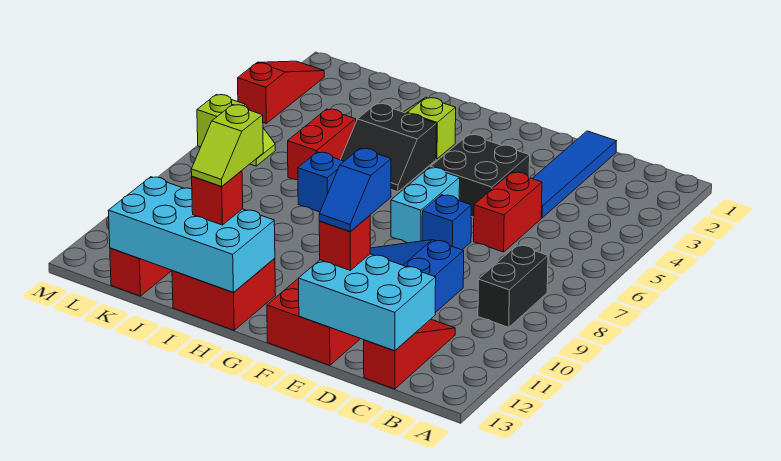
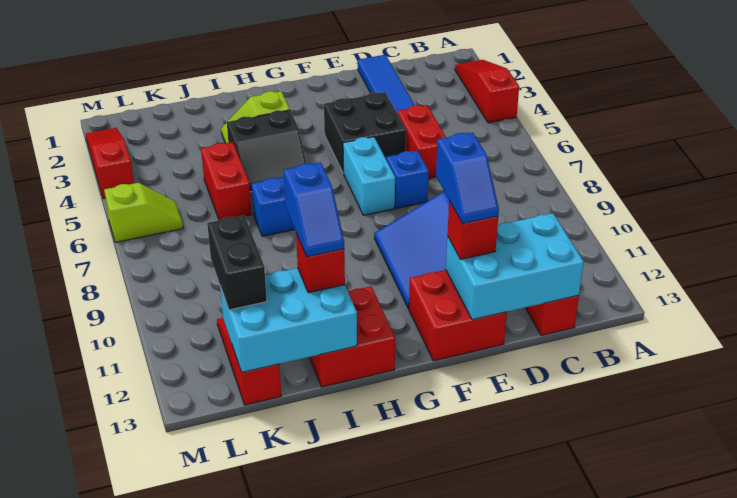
none -> red slope A2:A4 level 1 top 4
black brick B8:B9 level 1 -> black brick K11:K12 level 3
cyan brick H12:K13 level 2 -> cyan brick I12:K13 level 2
lime slope I11:I12 level 4 top 11 -> blue slope I11:I12 level 4 top 11

